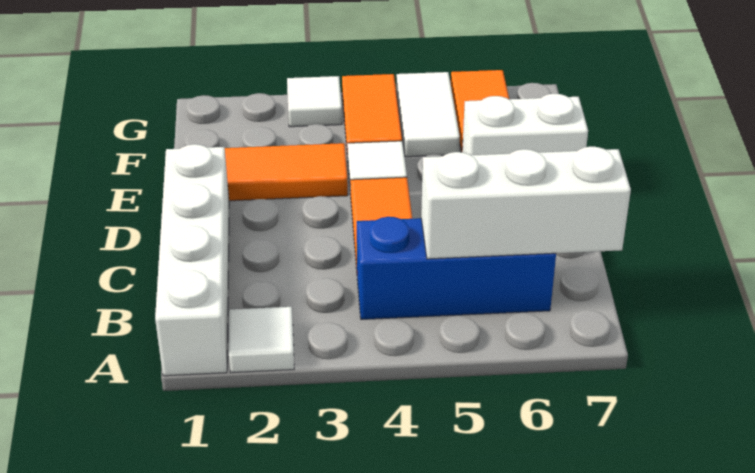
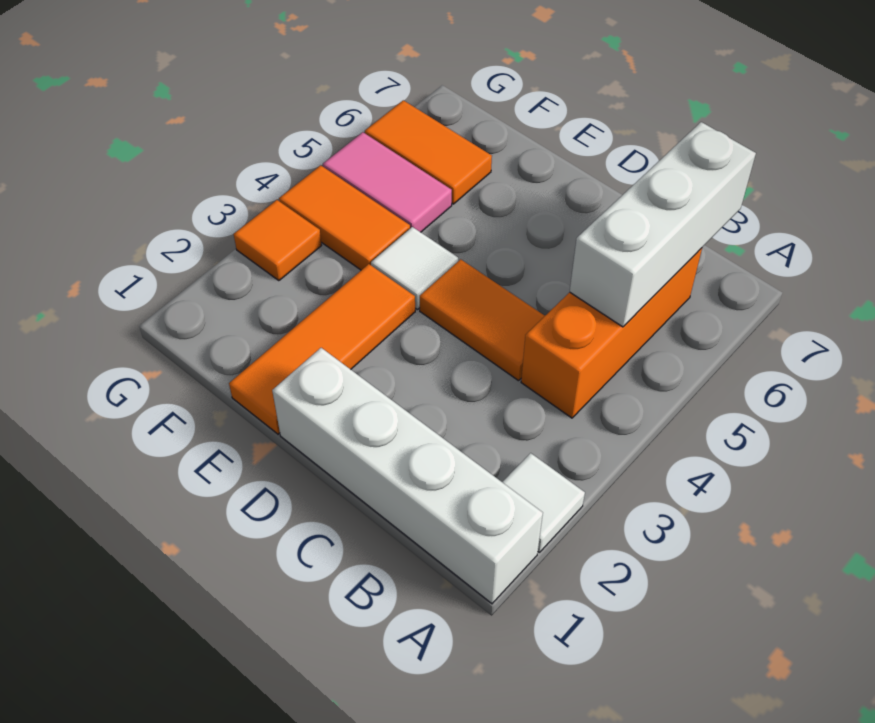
blue brick B4:B6 level 1 -> orange brick B4:B6 level 1
white brick E6:E7 level 1 -> none
white tile F5:G5 level 1 -> pink tile F5:G5 level 1
white tile G3 level 1 -> orange tile G3 level 1

